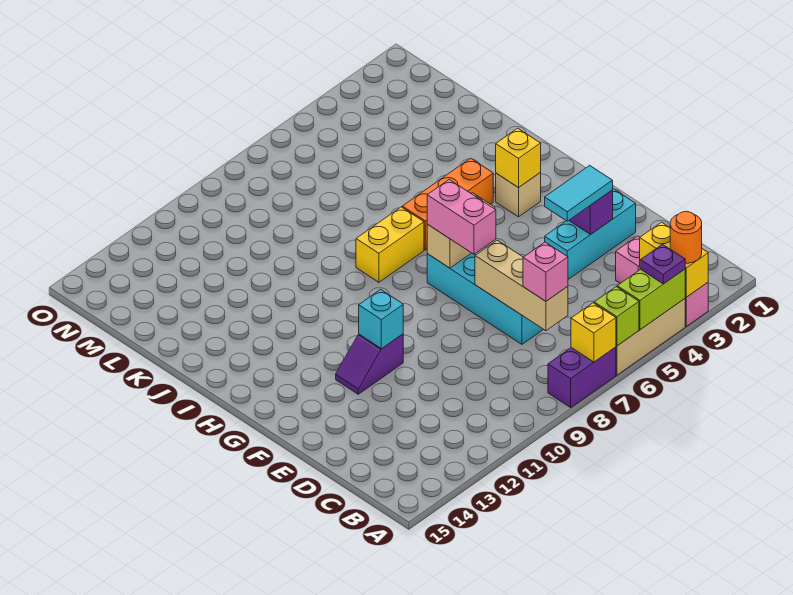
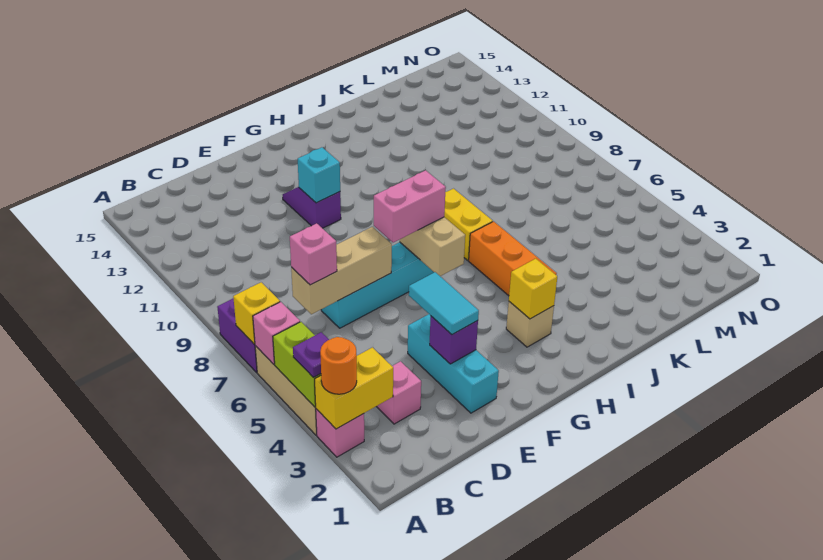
lime brick A6 level 2 -> pink brick A6 level 2

